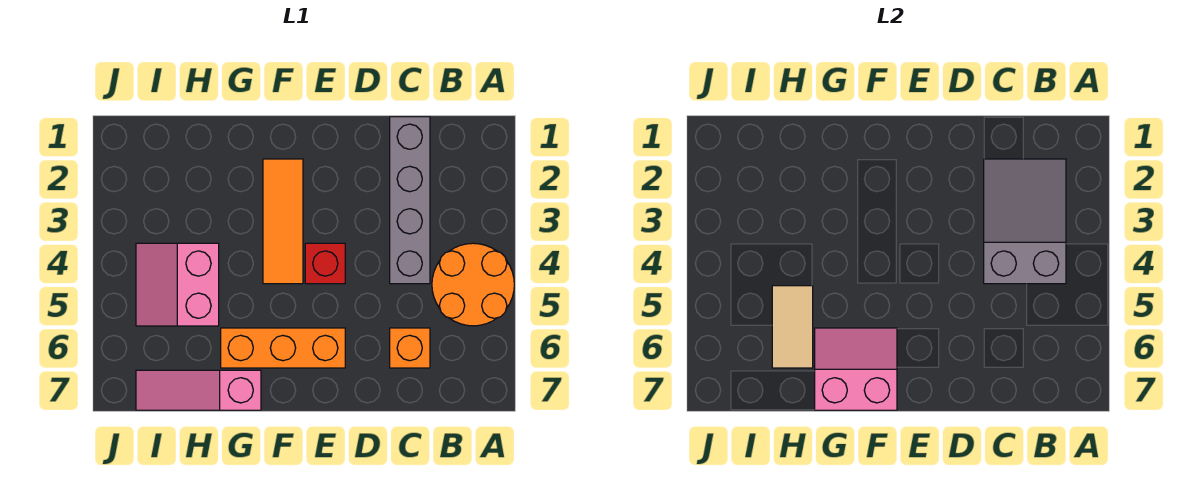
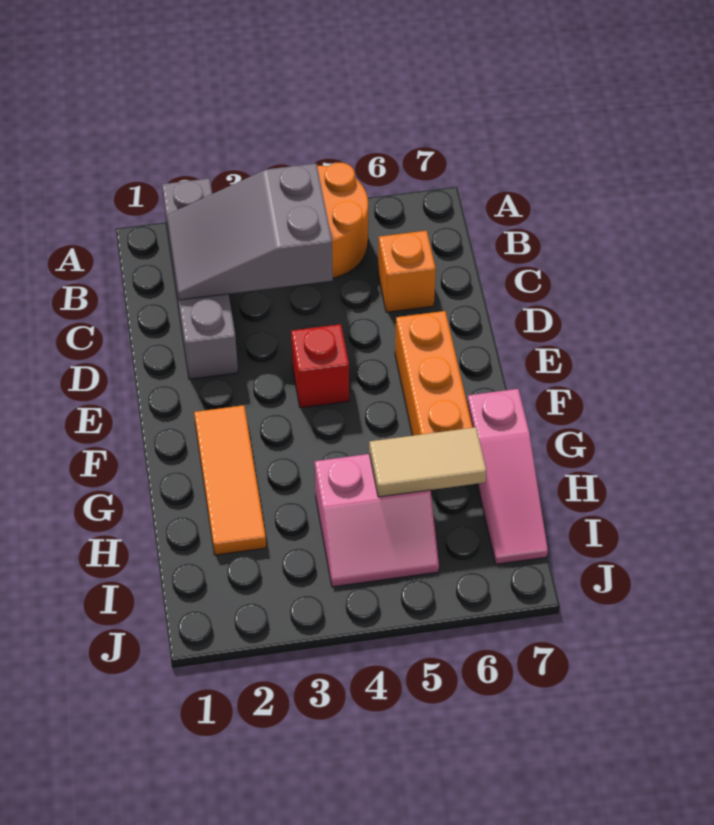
grey brick C1:C4 level 1 -> grey brick A2:D2 level 1
orange tile F2:F4 level 1 -> orange tile F2:H2 level 1
pink slope F6:G7 level 2 top 7 -> none

